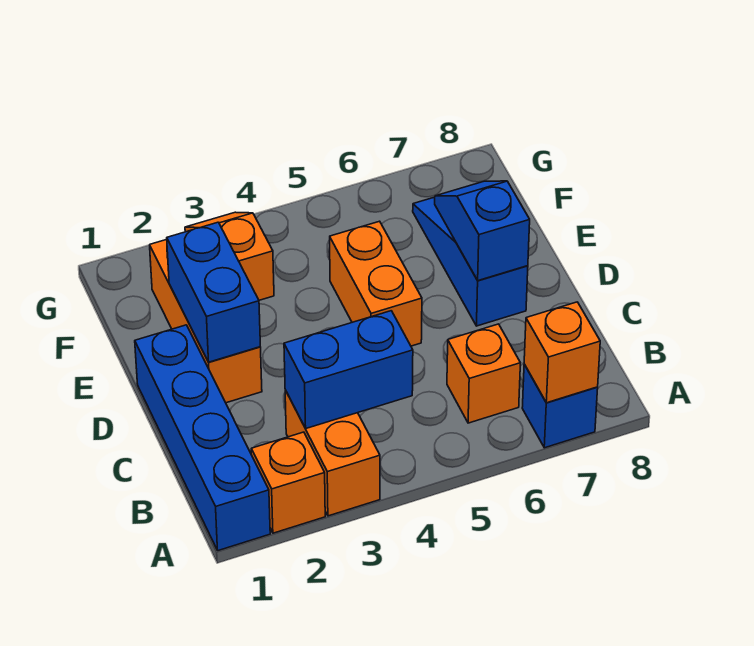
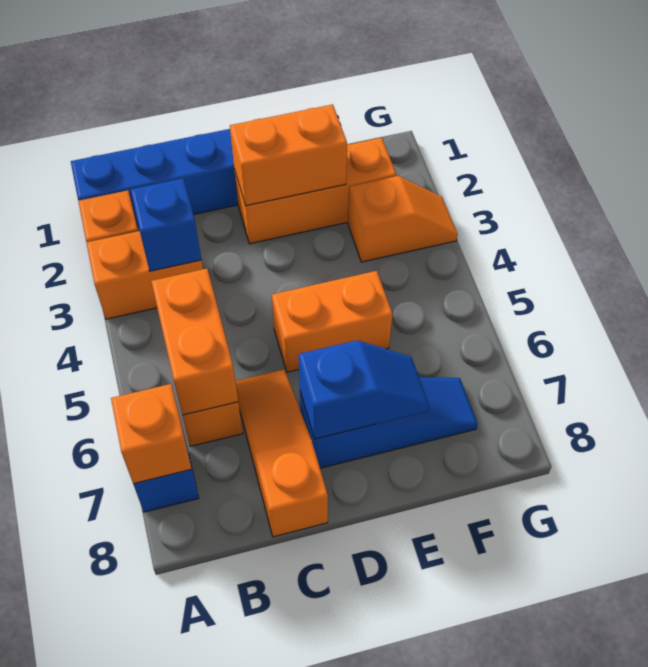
blue brick B3:B4 level 2 -> blue brick B3 level 2
none -> orange brick B5:B6 level 2
none -> orange slope C6:C8 level 1 top 8
blue brick D2:E2 level 2 -> orange brick D2:E2 level 2

